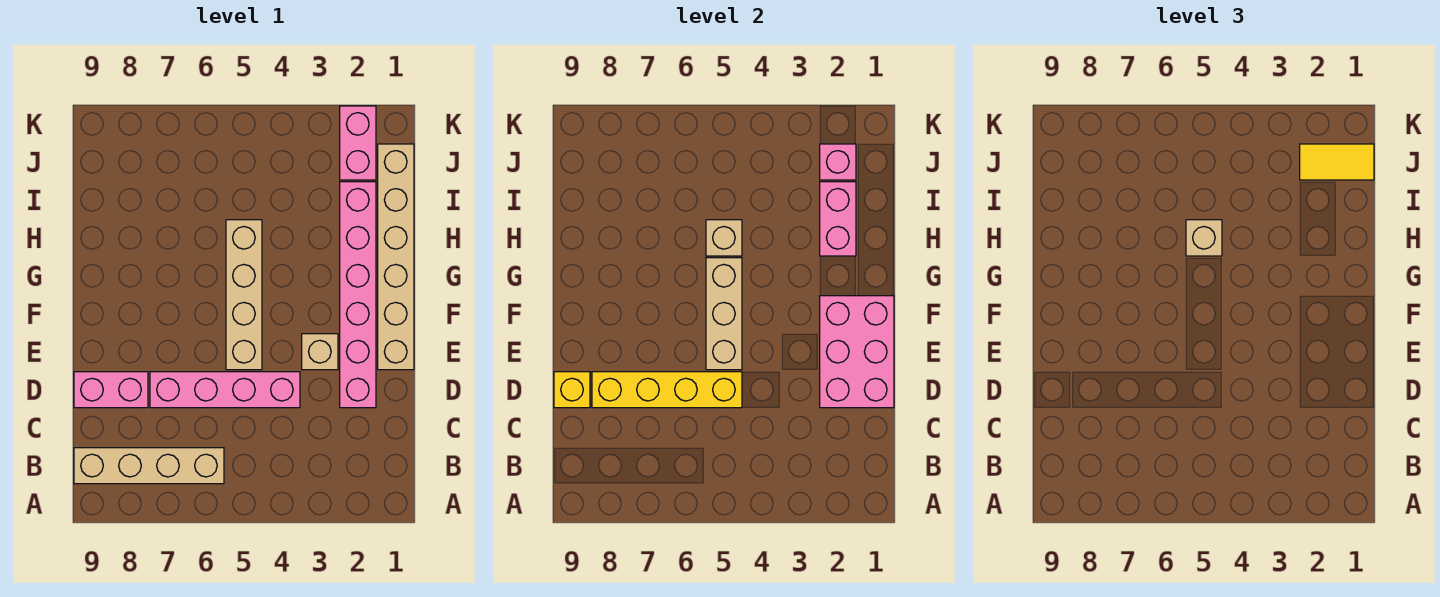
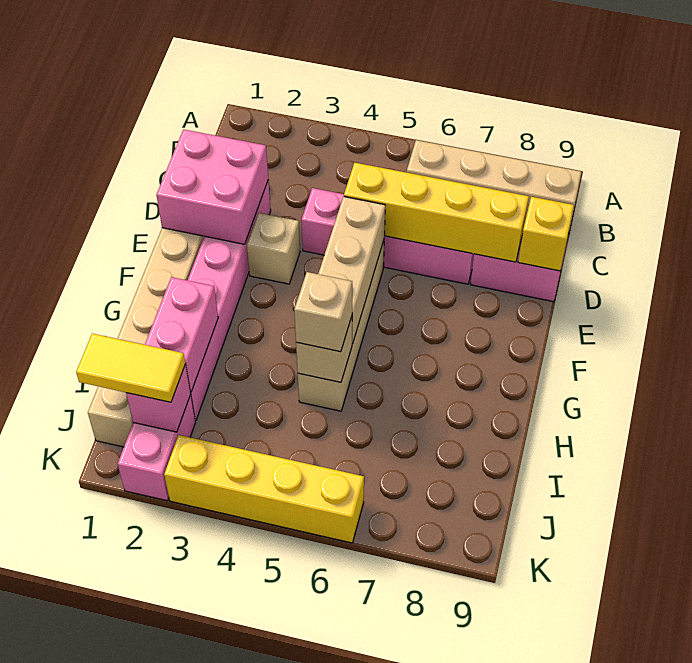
pink brick D1:F2 level 2 -> pink brick D1:E2 level 2
none -> yellow brick K3:K6 level 1

